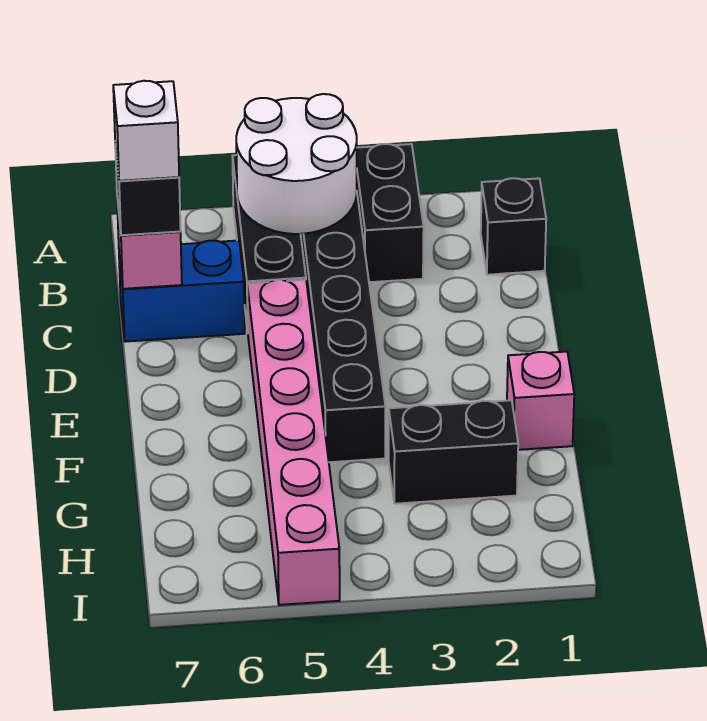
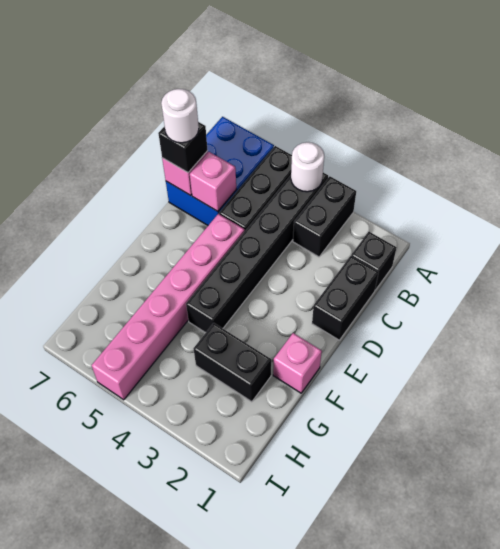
white round brick A4:B5 level 2 -> white round brick A4 level 2
none -> black brick C1:D1 level 1
blue brick C6:C7 level 1 -> blue brick A6:C7 level 1
none -> pink brick C6 level 2
white brick C7 level 4 -> white round brick C7 level 4

